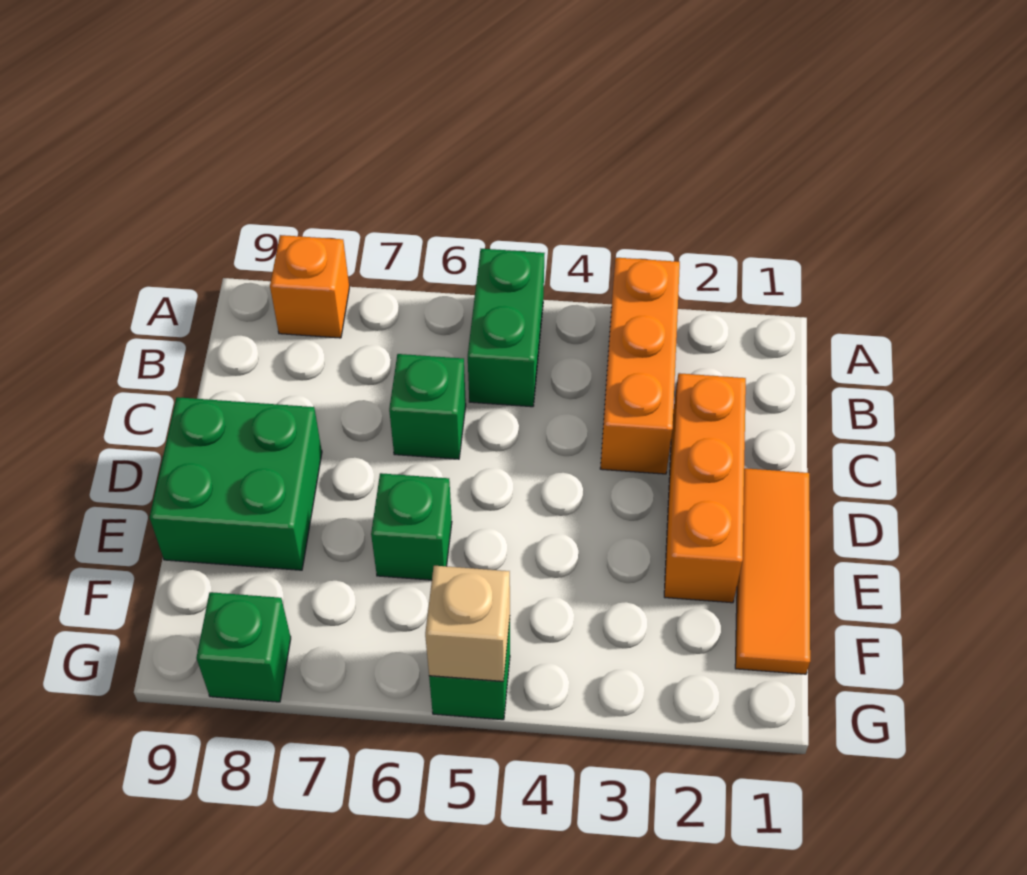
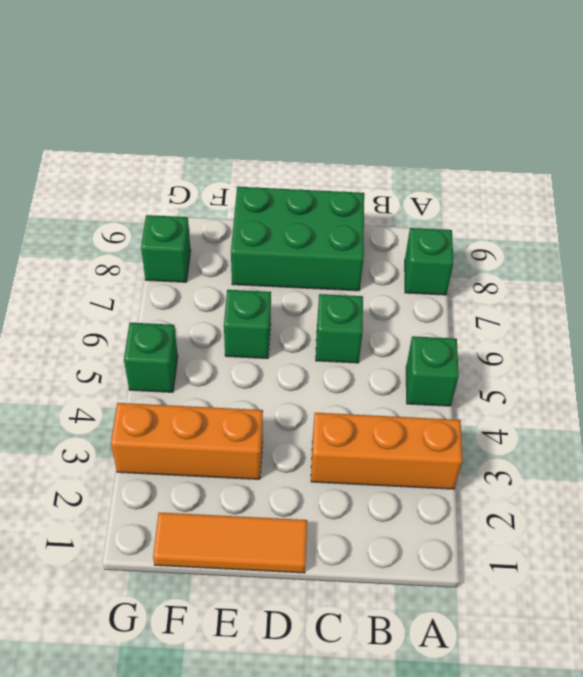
green brick A5:B5 level 1 -> green brick A5 level 1
orange brick A8 level 1 -> green brick A8 level 1
orange brick C2:E2 level 1 -> orange brick E3:G3 level 1
green brick D8:E9 level 1 -> green brick C8:E9 level 1
tan brick G5 level 2 -> none

